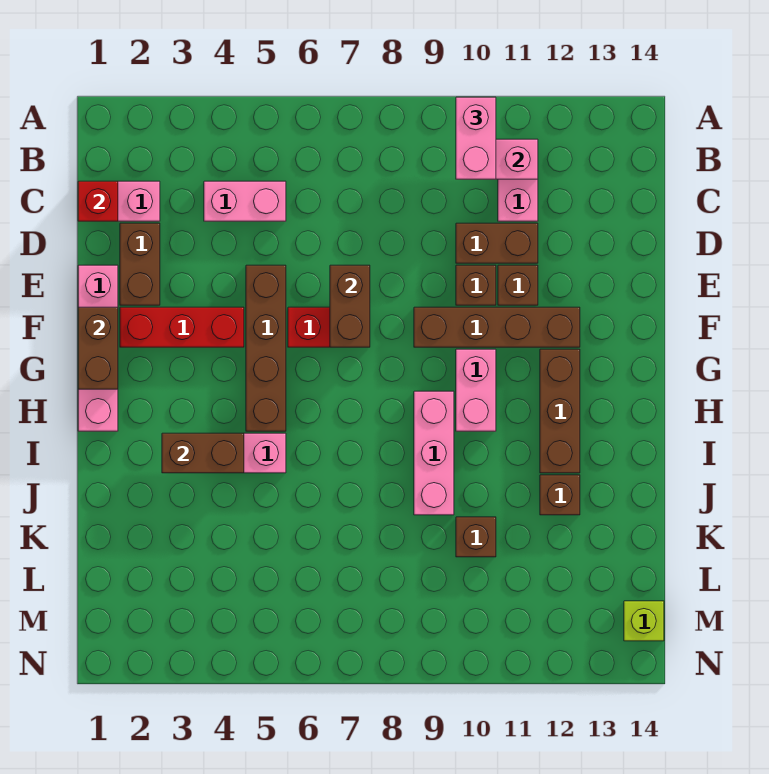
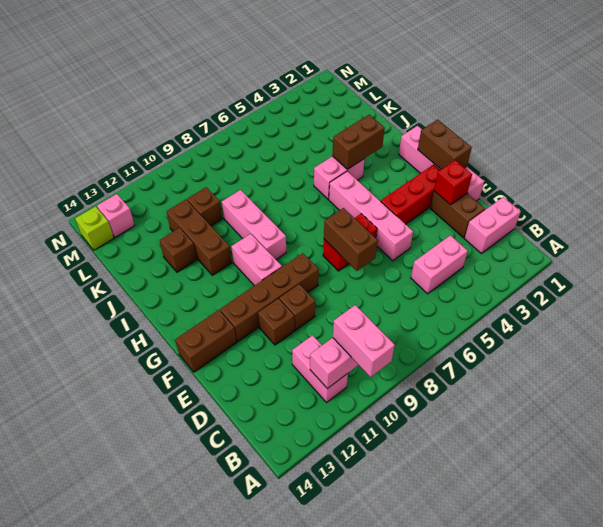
red brick C1 level 2 -> red brick E2 level 2
brown brick D10:D11 level 1 -> brown brick F13:F14 level 1
brown brick E5:H5 level 1 -> pink brick E5:H5 level 1
brown brick G12:I12 level 1 -> brown brick I11:K11 level 1
none -> pink brick M13 level 1

